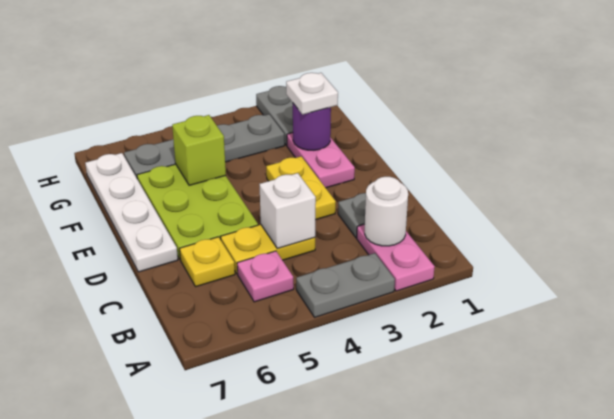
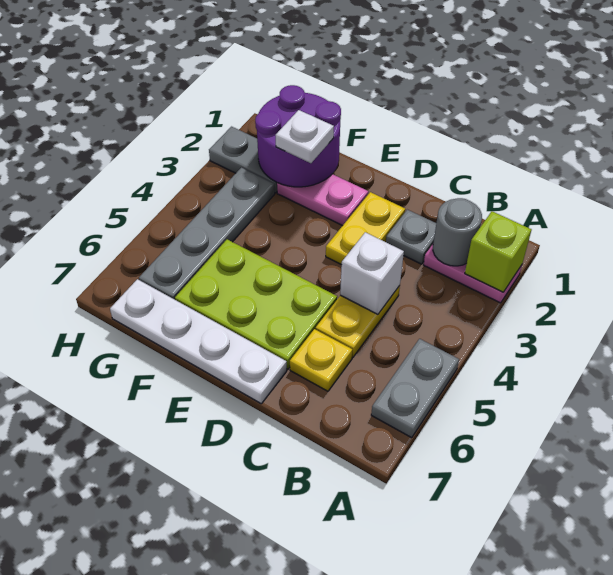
grey plate A3:A4 level 1 -> grey plate A5:A6 level 1
white round brick B2 level 2 -> grey round brick B2 level 2
pink plate B5 level 1 -> none
yellow plate D3:E3 level 1 -> yellow plate D2:D3 level 1
purple round brick F2 level 2 -> purple round brick F1:G2 level 2
lime brick F5 level 2 -> lime brick A2 level 2

